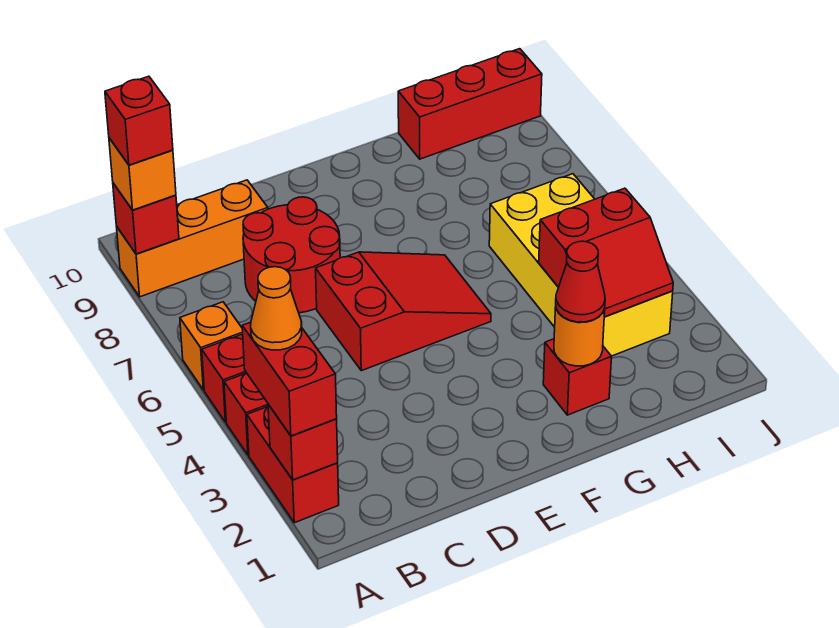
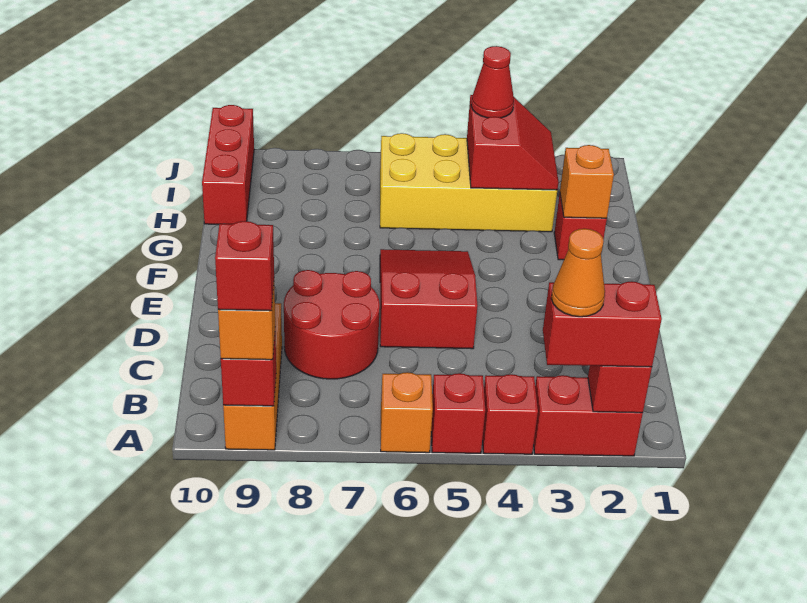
orange round brick G2 level 2 -> orange brick G2 level 2
red cone G2 level 3 -> red cone I4 level 3

